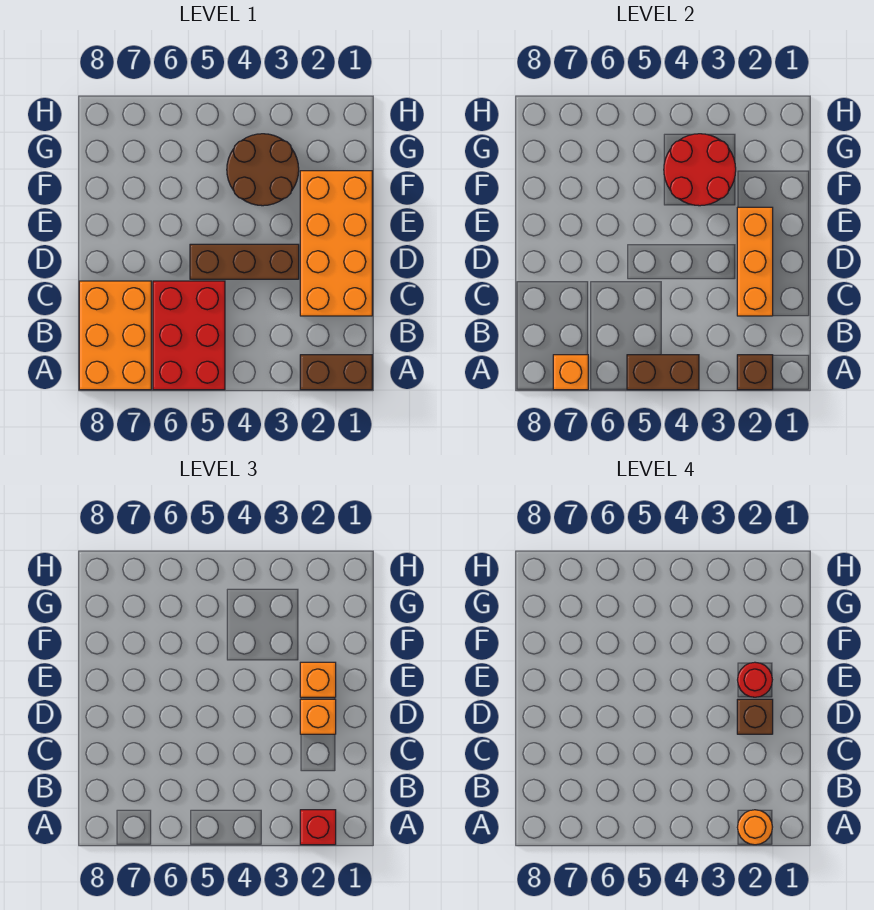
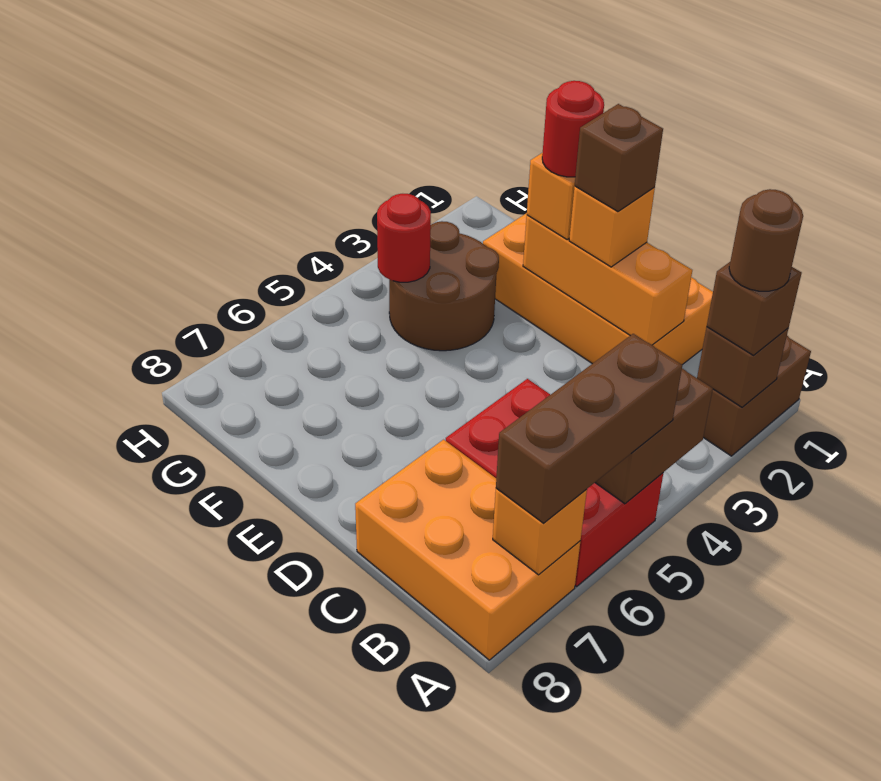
red brick A2 level 3 -> brown brick A2 level 3
orange round brick A2 level 4 -> brown round brick A2 level 4
brown brick D3:D5 level 1 -> brown brick A5:A7 level 3
red round brick F3:G4 level 2 -> red round brick G4 level 2

